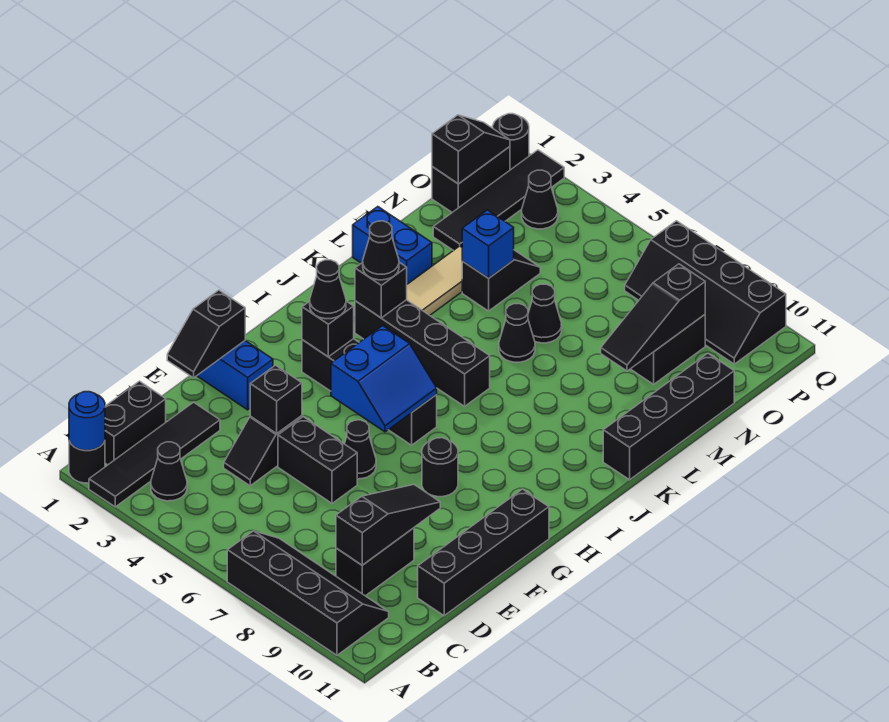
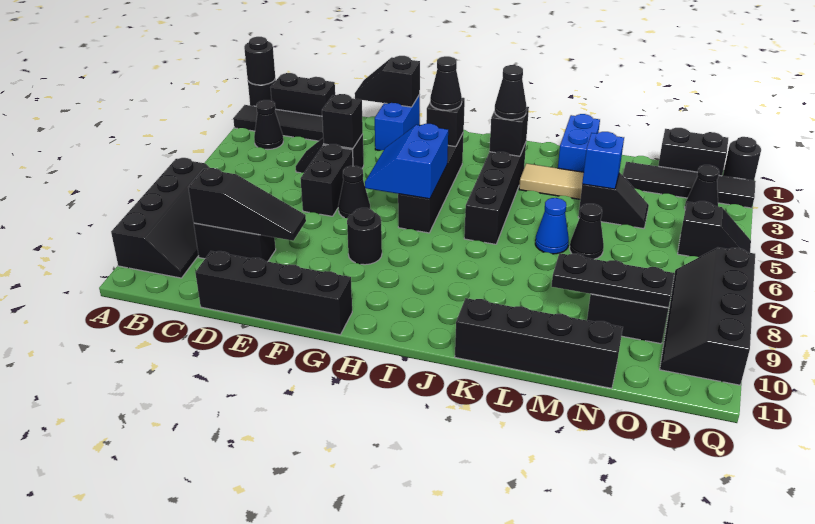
blue round brick A1 level 2 -> black round brick A1 level 2
blue slope G5:H6 level 2 top 5 -> blue slope G5:H6 level 2 top H
black cone L6 level 1 -> blue cone L6 level 1
black slope M9:O9 level 2 top O -> black plate M9:O9 level 2
black slope O1:P1 level 2 top O -> black slope P5:Q5 level 1 top P

